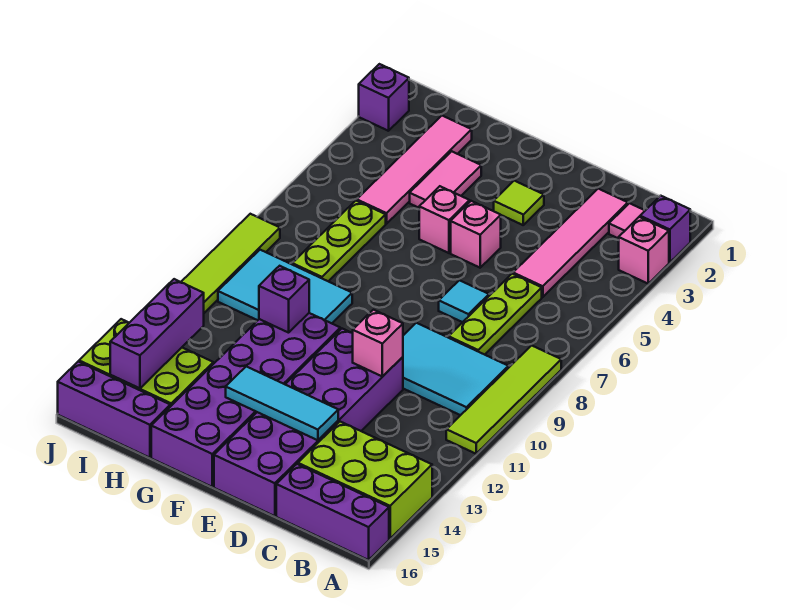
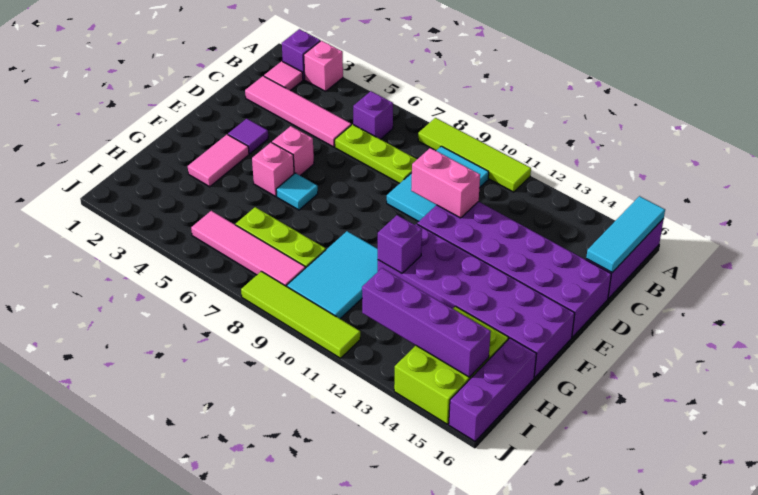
lime brick A14:C15 level 1 -> none
cyan tile D7 level 1 -> cyan tile F6 level 1
pink brick D11 level 2 -> pink brick D10:D11 level 2
cyan tile D14:F14 level 2 -> cyan tile A16:C16 level 2
lime tile E3 level 1 -> purple tile E3 level 1
pink tile G3:G4 level 1 -> pink tile F3:G3 level 1
pink tile H2:H5 level 1 -> pink tile I5:I8 level 1
purple brick I13:I15 level 2 -> purple brick I12:I15 level 2
purple brick J2 level 1 -> purple brick B6 level 1

